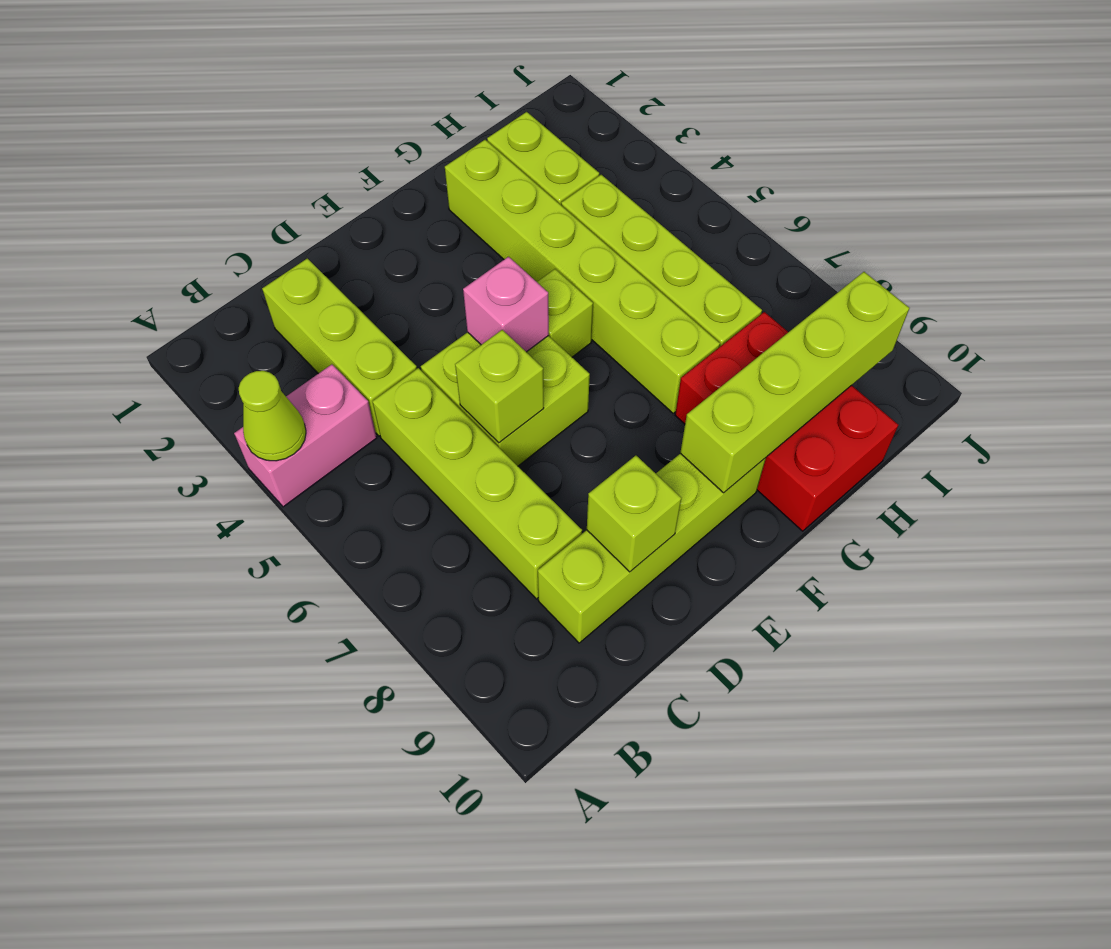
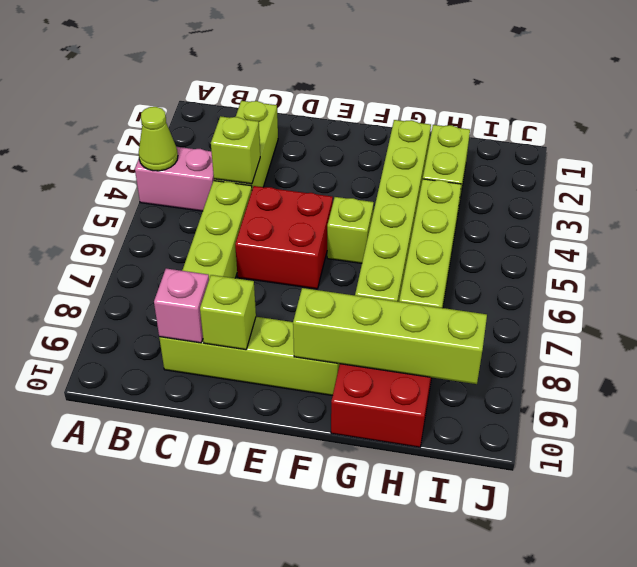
lime brick D5:E6 level 1 -> red brick D5:E6 level 1
lime brick D6 level 2 -> lime brick C4 level 2
pink brick E5 level 2 -> pink brick C9 level 2

